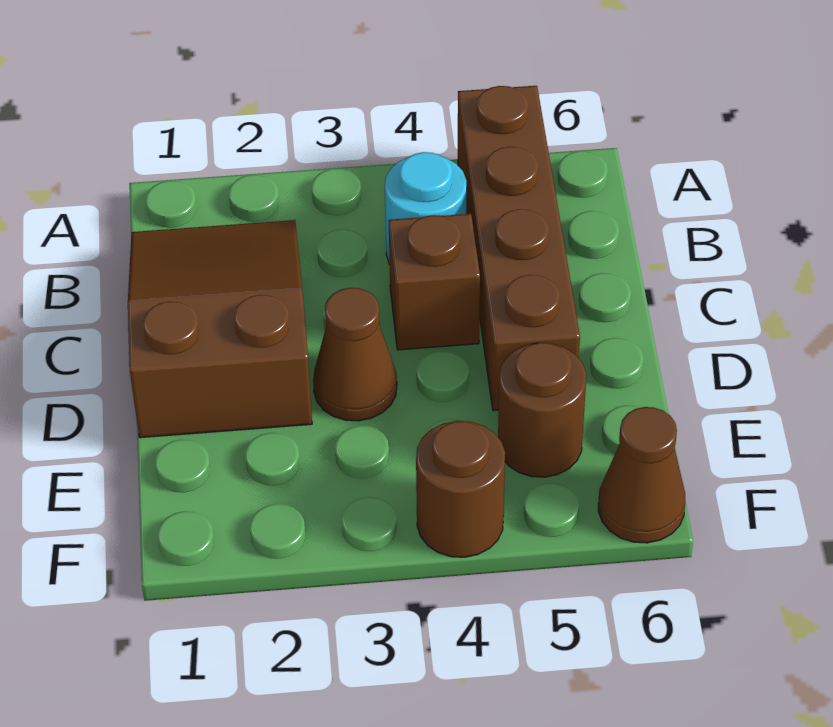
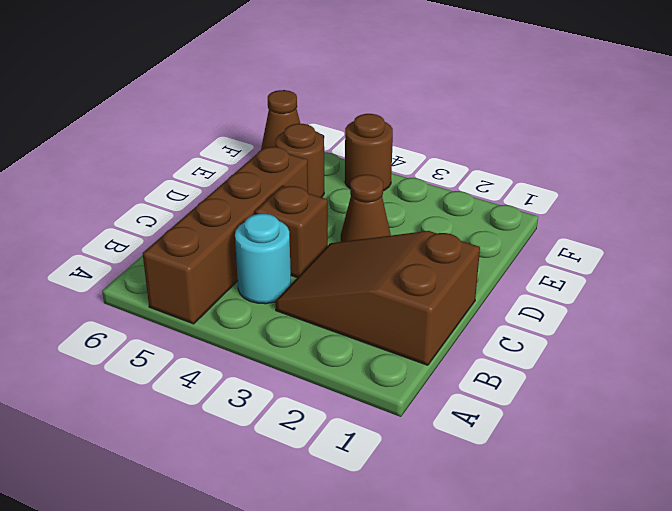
brown slope B1:D2 level 1 top D -> brown slope B1:C3 level 1 top 1

